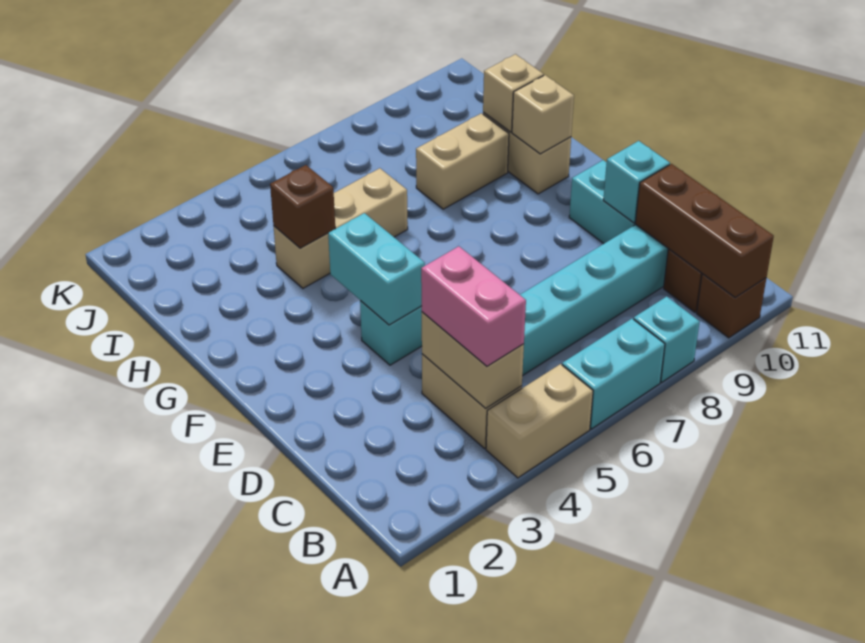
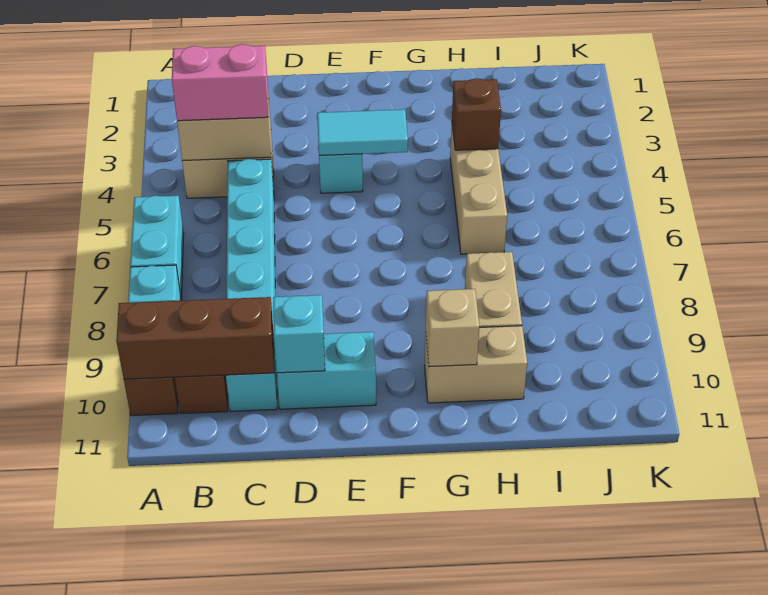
tan brick A4:A5 level 1 -> none
cyan brick E4:F4 level 2 -> cyan tile E4:F4 level 2
tan brick H10 level 2 -> none

